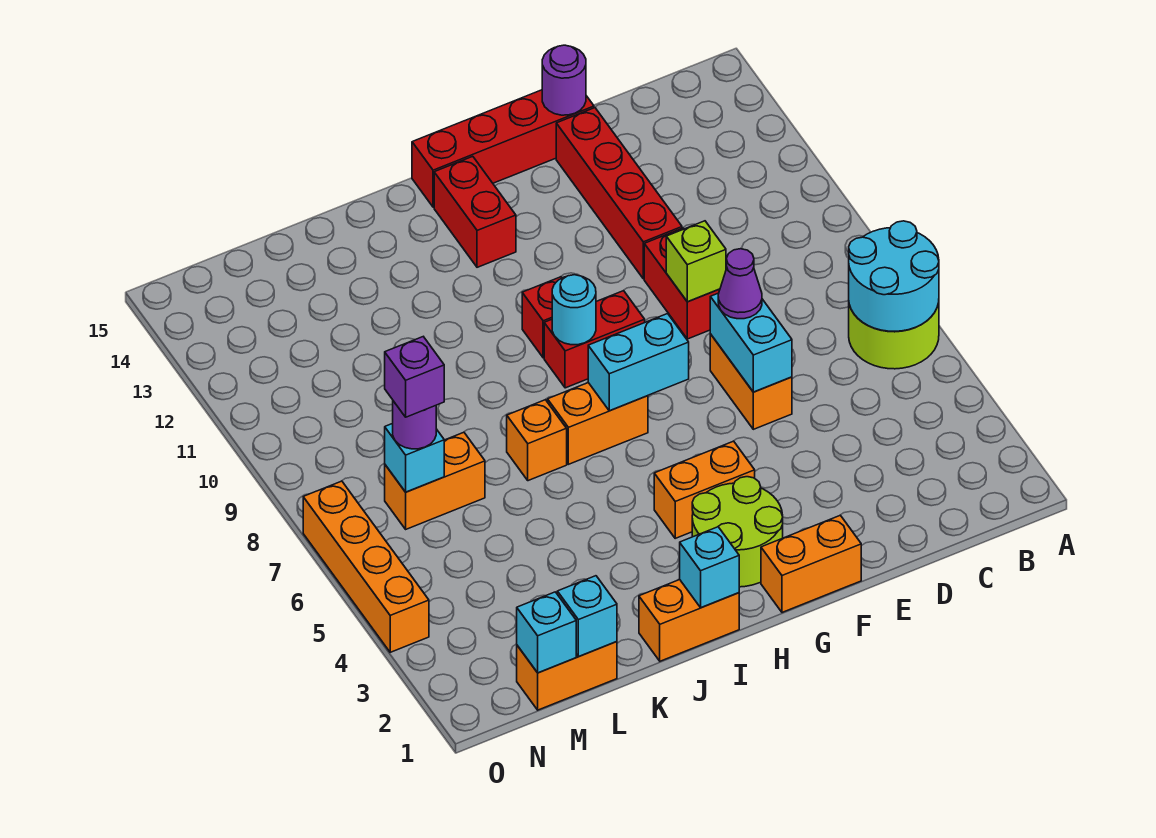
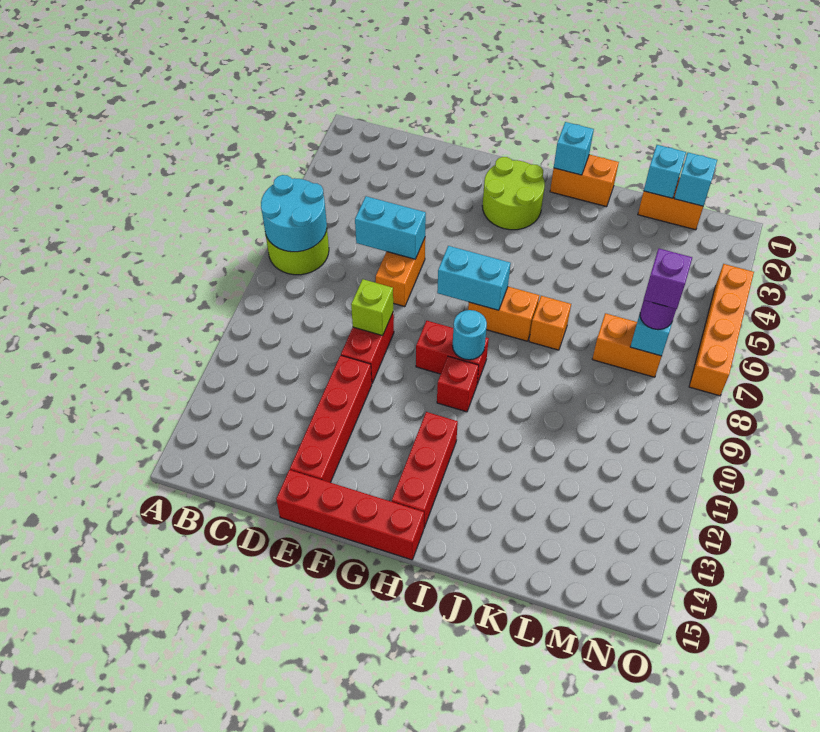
cyan brick E6:E7 level 2 -> cyan brick D6:E6 level 2
purple cone E7 level 3 -> none
purple round brick E15 level 2 -> none
orange brick F1:G1 level 1 -> none
orange brick G4:H4 level 1 -> none
red brick H13:H14 level 1 -> red brick H12:H14 level 1

